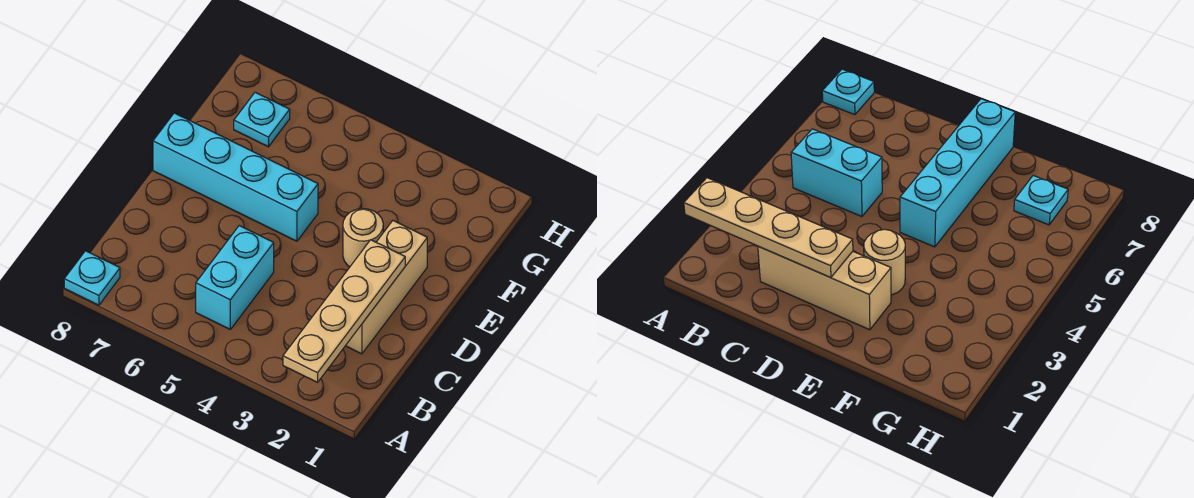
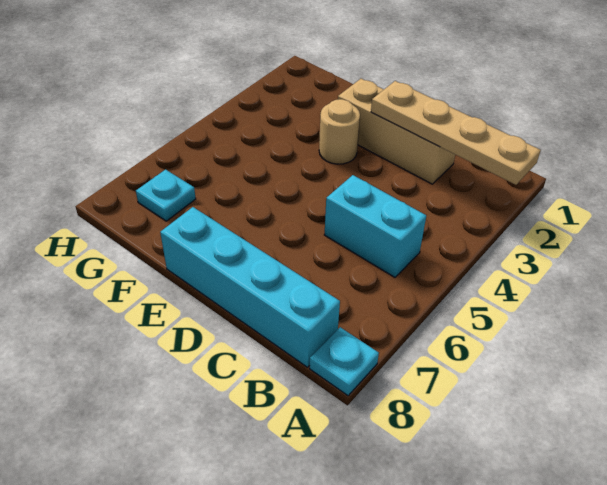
cyan brick E5:E8 level 1 -> cyan brick B8:E8 level 1

